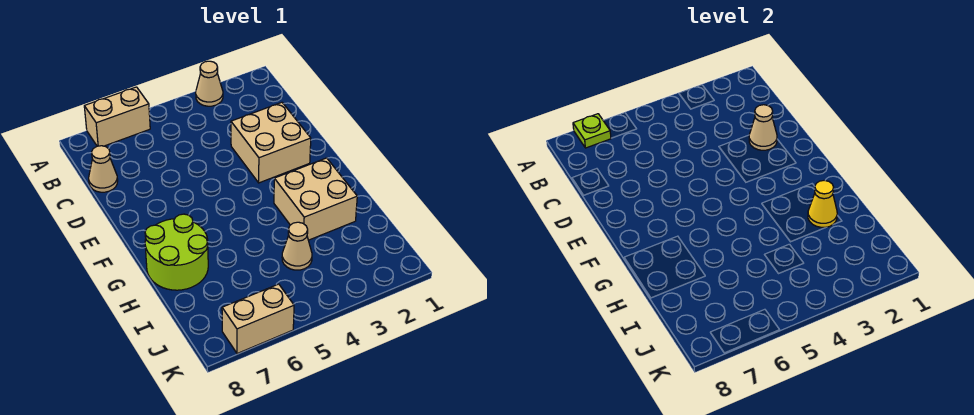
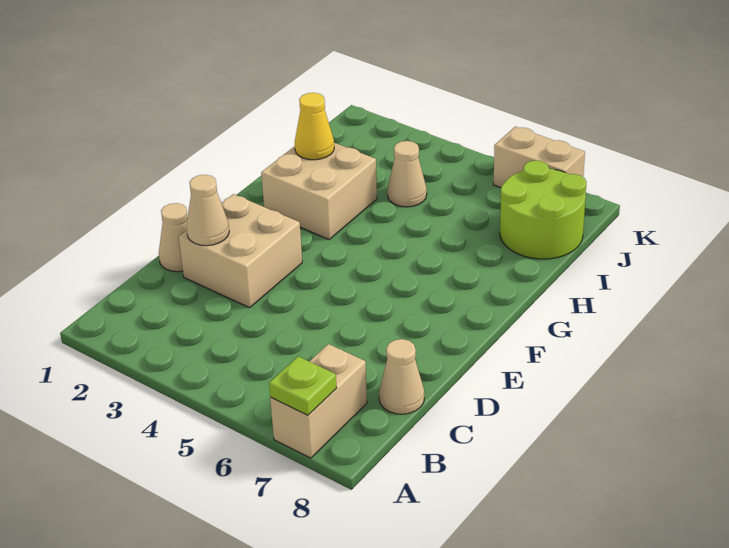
tan cone A3 level 1 -> tan cone D1 level 1
tan brick A6:A7 level 1 -> tan brick A7:B7 level 1
lime round brick G7:H8 level 1 -> lime round brick I7:J8 level 1

